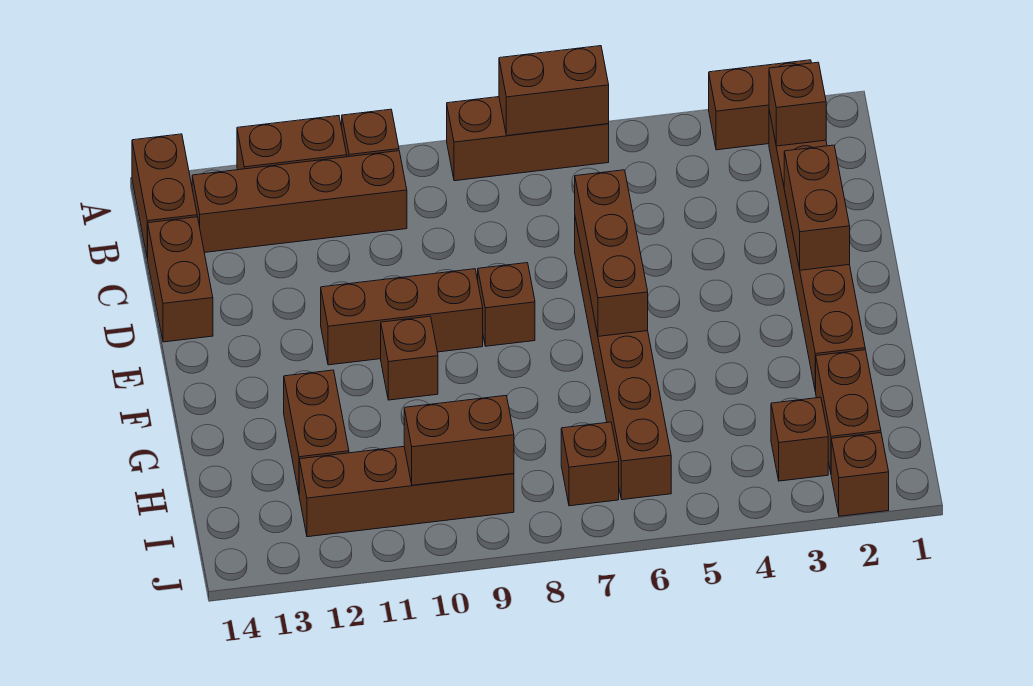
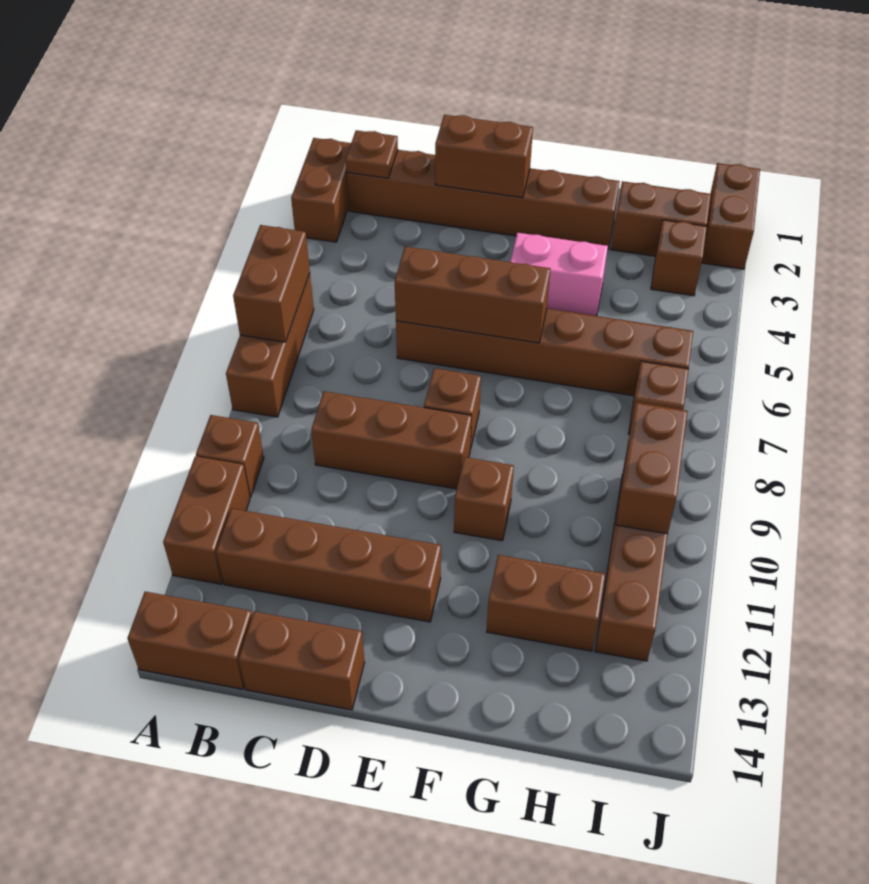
brown brick B2 level 2 -> brown plate B2 level 2
brown brick B10:B13 level 1 -> brown brick B12:E12 level 1
brown brick E9:E11 level 1 -> brown brick C9:E9 level 1
none -> pink brick F4:G4 level 1
brown brick J2 level 1 -> brown brick J1:J2 level 1

